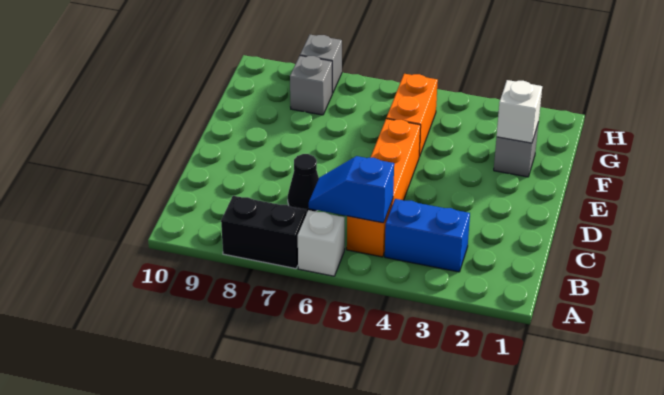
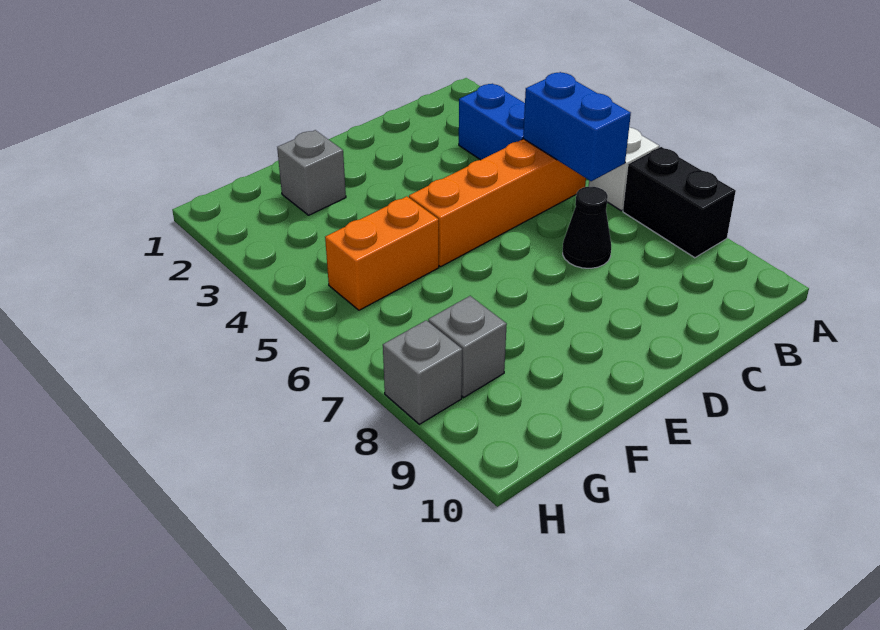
blue slope B5:B6 level 2 top 5 -> blue brick B5:B6 level 2
white brick F2 level 2 -> none

